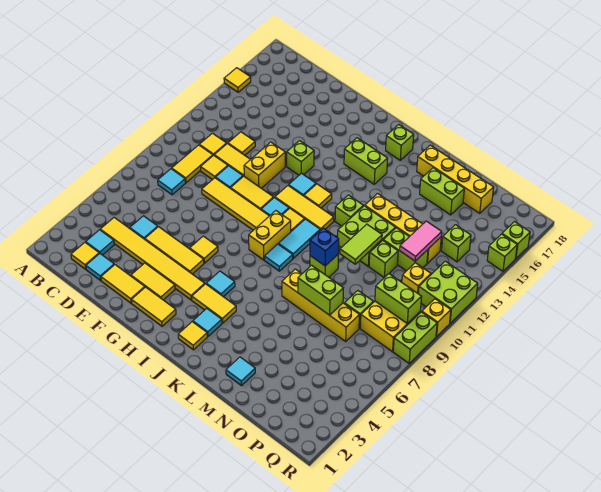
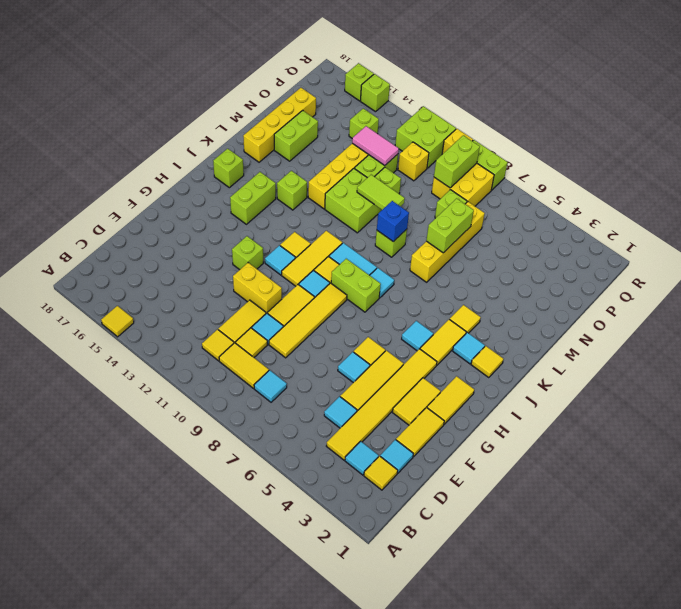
yellow tile D12 level 1 -> yellow tile K4 level 1
yellow brick I8:I9 level 1 -> lime brick I8:I9 level 1
lime brick K12 level 1 -> lime brick K14 level 1
cyan tile M2 level 1 -> cyan tile F6 level 1

